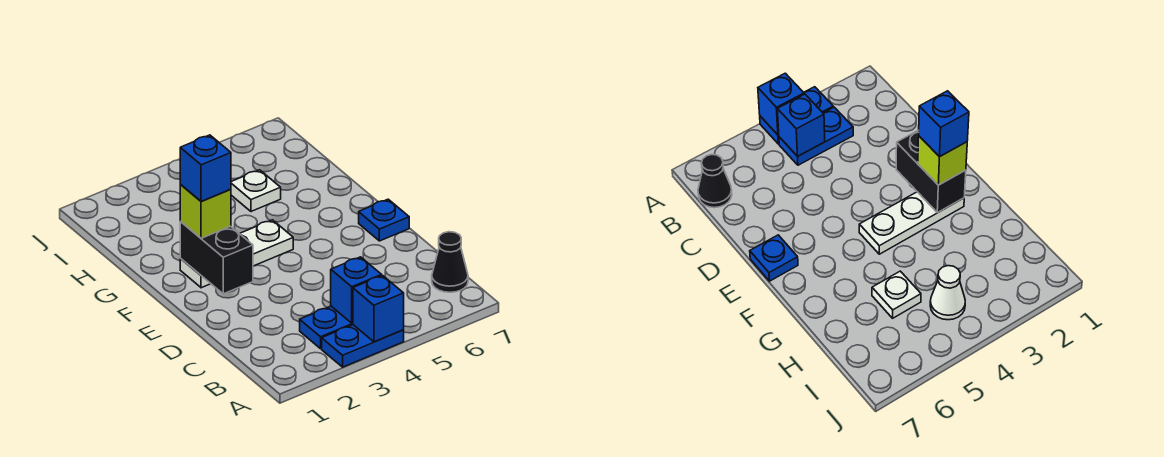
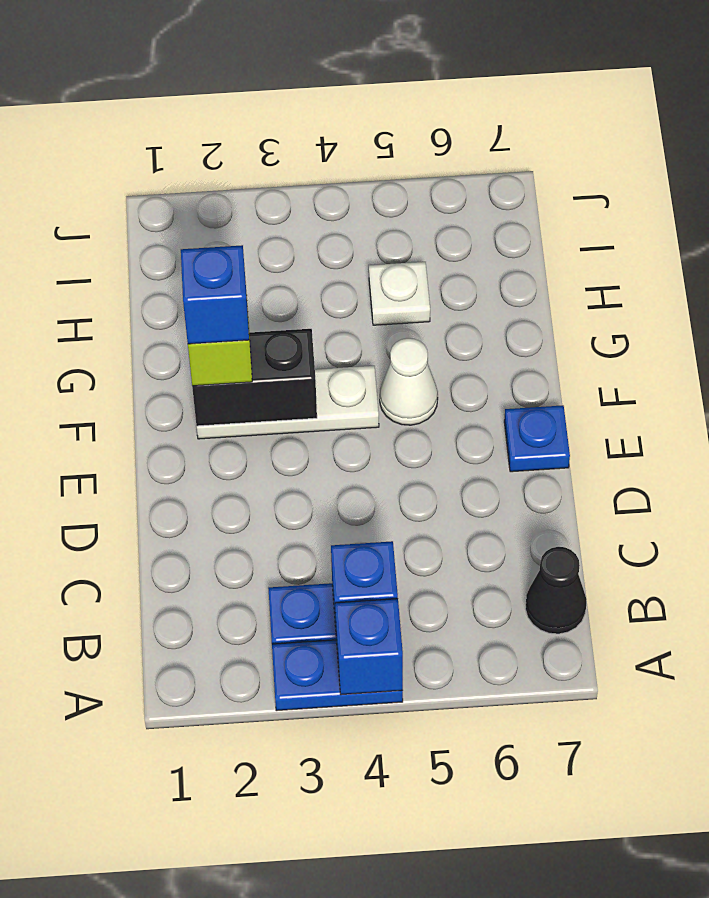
black brick E2:F2 level 2 -> black brick F2:F3 level 2
white cone I4 level 1 -> white cone F5 level 1

